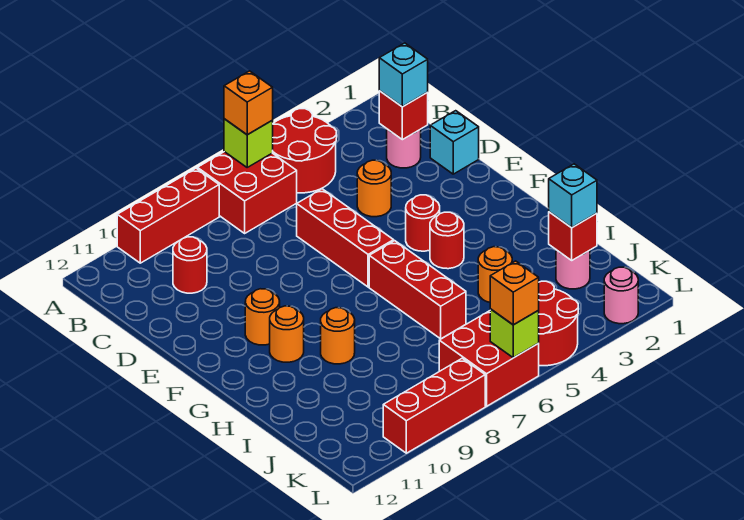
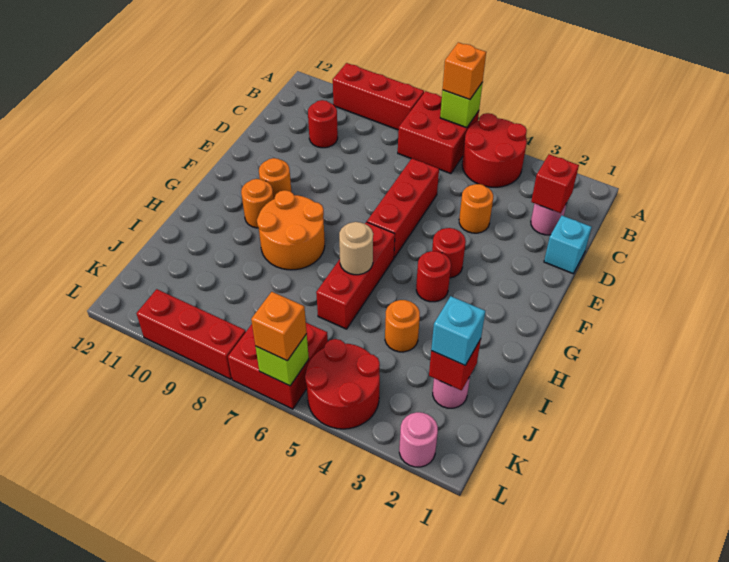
cyan brick C2 level 3 -> none
none -> tan round brick H6 level 2
orange round brick H9 level 1 -> orange round brick G8:H9 level 1

